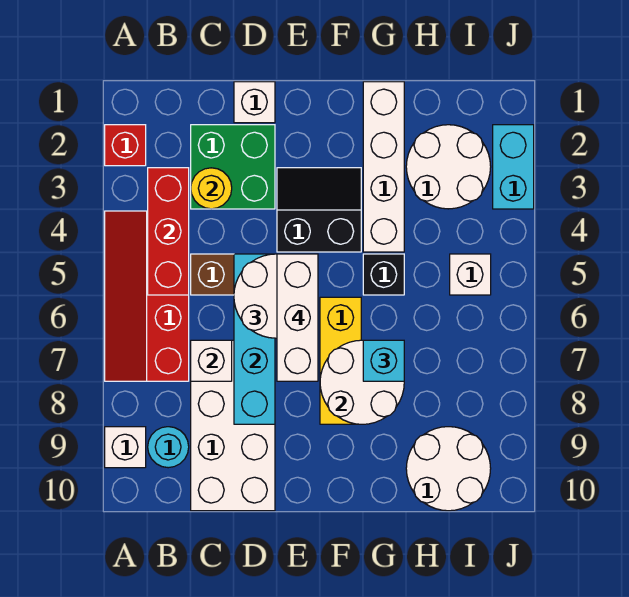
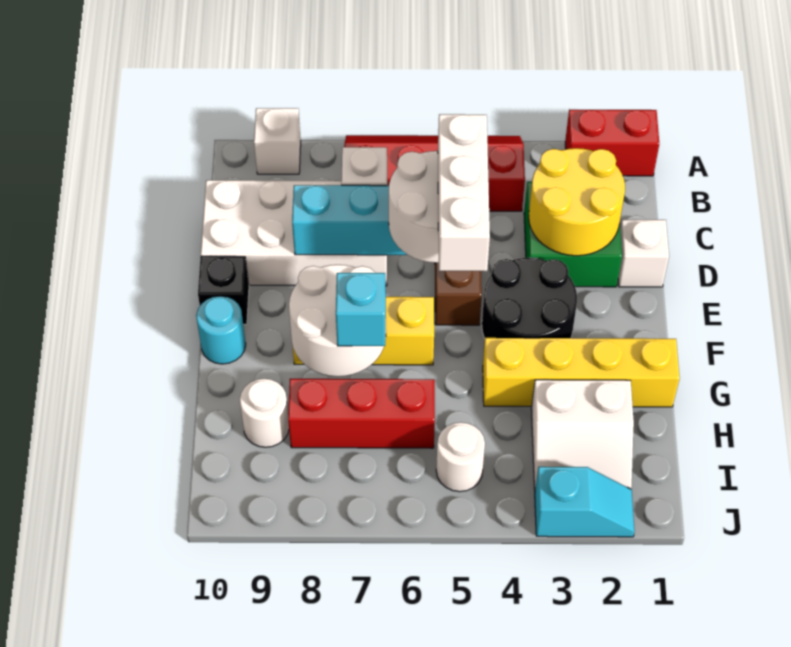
red brick A2 level 1 -> red brick A1:A2 level 1
red brick B3:B5 level 2 -> red brick H6:H8 level 1
cyan round brick B9 level 1 -> cyan round brick F10 level 1
yellow round brick C3 level 2 -> yellow round brick C2:D3 level 2
black slope E3:F4 level 1 top 4 -> black round brick E3:F4 level 1
white brick E5:E7 level 4 -> white brick D5:F5 level 4
white brick G1:G4 level 1 -> yellow brick G1:G4 level 1
black brick G5 level 1 -> black brick E10 level 1
white round brick H2:I3 level 1 -> white slope H2:I3 level 1 top H
white round brick H9:I10 level 1 -> white round brick H9 level 1
white brick I5 level 1 -> white round brick I5 level 1
cyan brick J2:J3 level 1 -> cyan slope J2:J3 level 1 top 3

